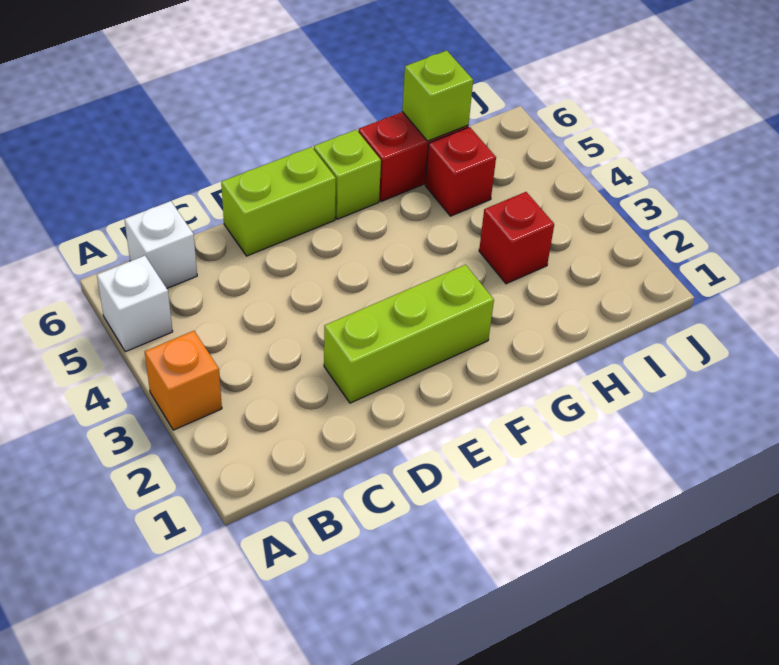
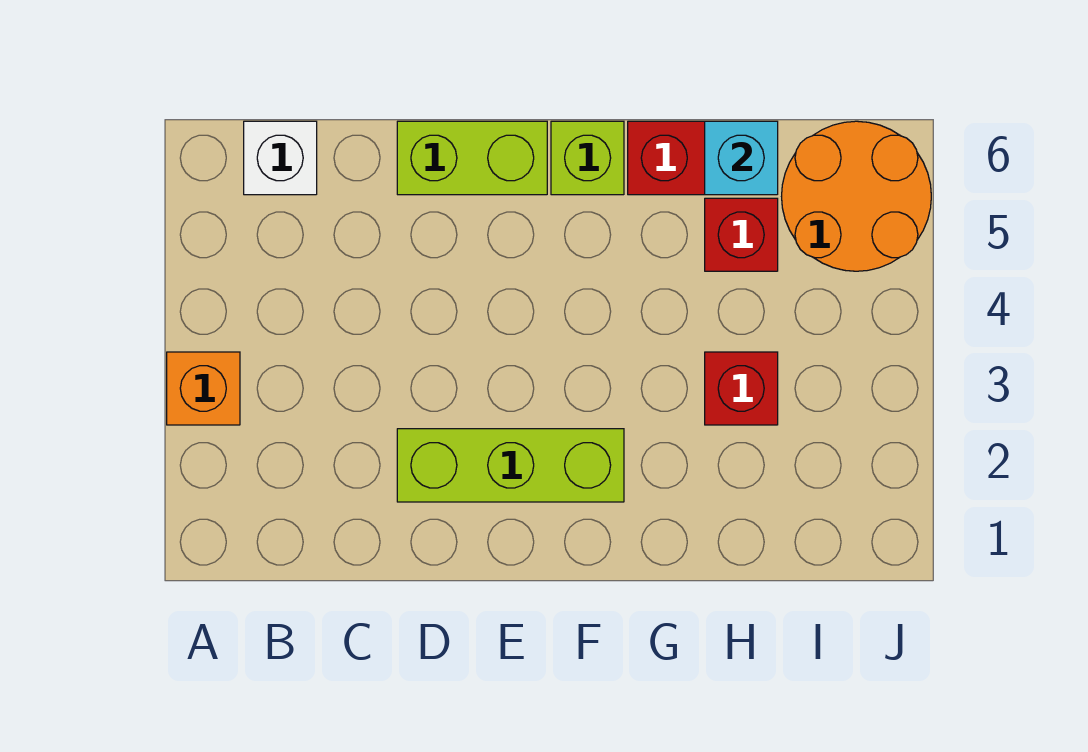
white brick A5 level 1 -> none
lime brick H6 level 2 -> cyan brick H6 level 2
none -> orange round brick I5:J6 level 1

